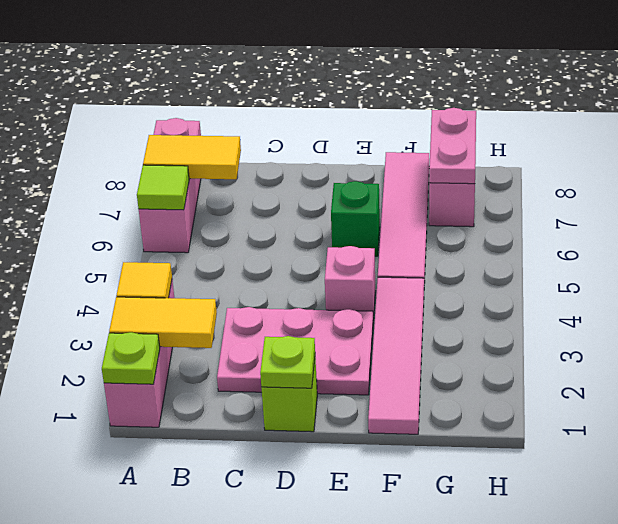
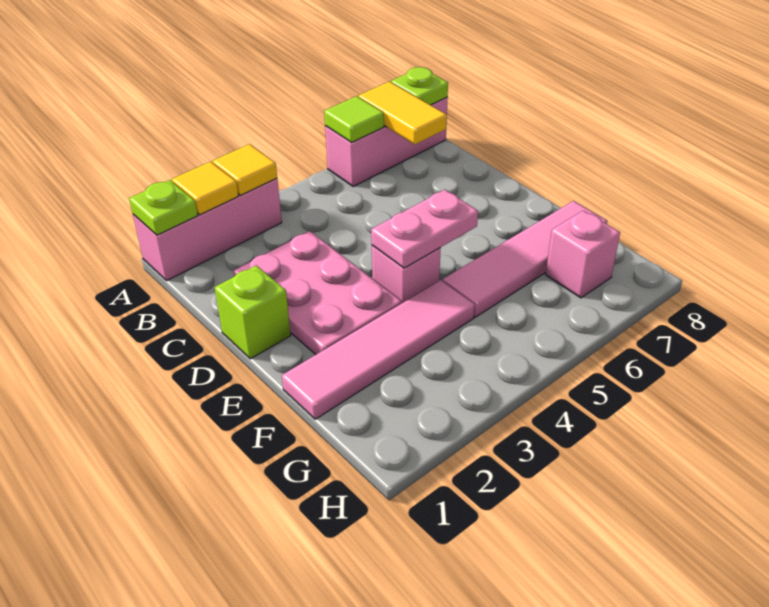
yellow tile A2:B2 level 2 -> yellow tile A2 level 2
lime plate D1 level 2 -> lime plate A8 level 2
green brick E6 level 1 -> none
pink plate G7:G8 level 2 -> pink plate E4:E5 level 2

